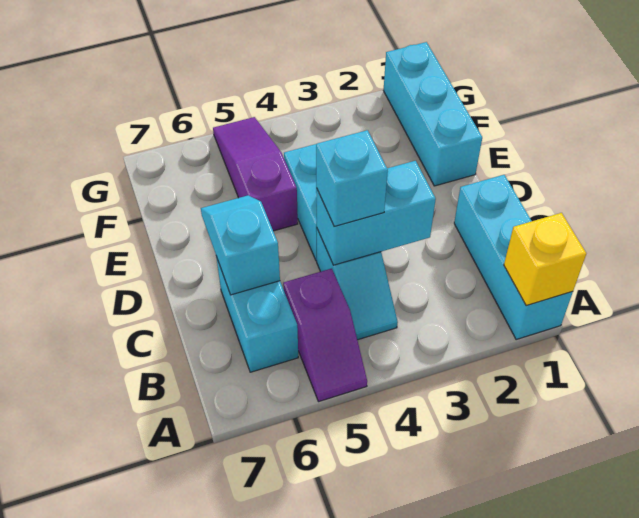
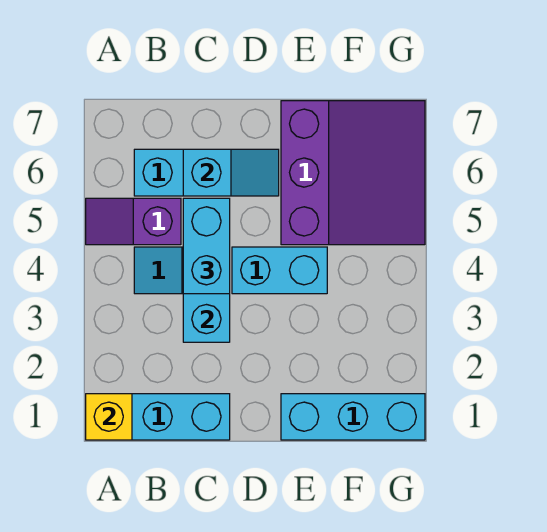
cyan brick C4 level 3 -> cyan brick C4:C5 level 3
purple slope E5:G5 level 1 top E -> purple slope E5:G7 level 1 top E

